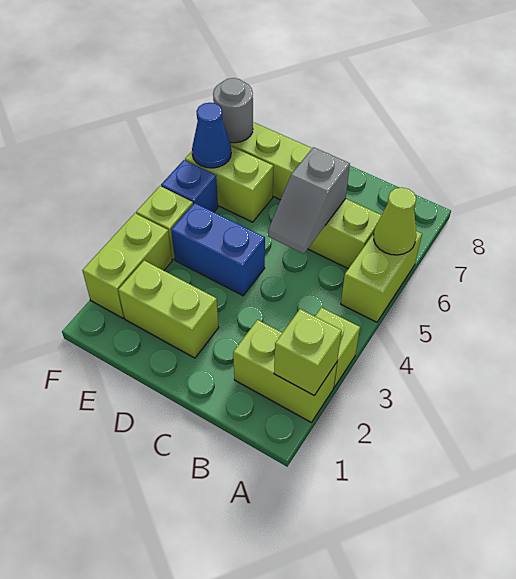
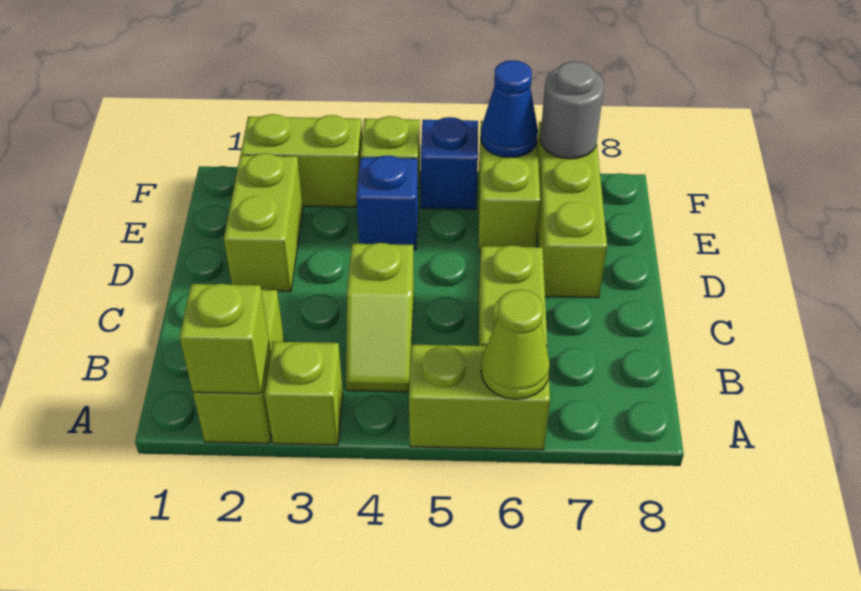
none -> lime slope B4:C4 level 1 top C
grey slope C5:C6 level 2 top 6 -> none
blue brick D4:E4 level 1 -> blue brick E4 level 1

